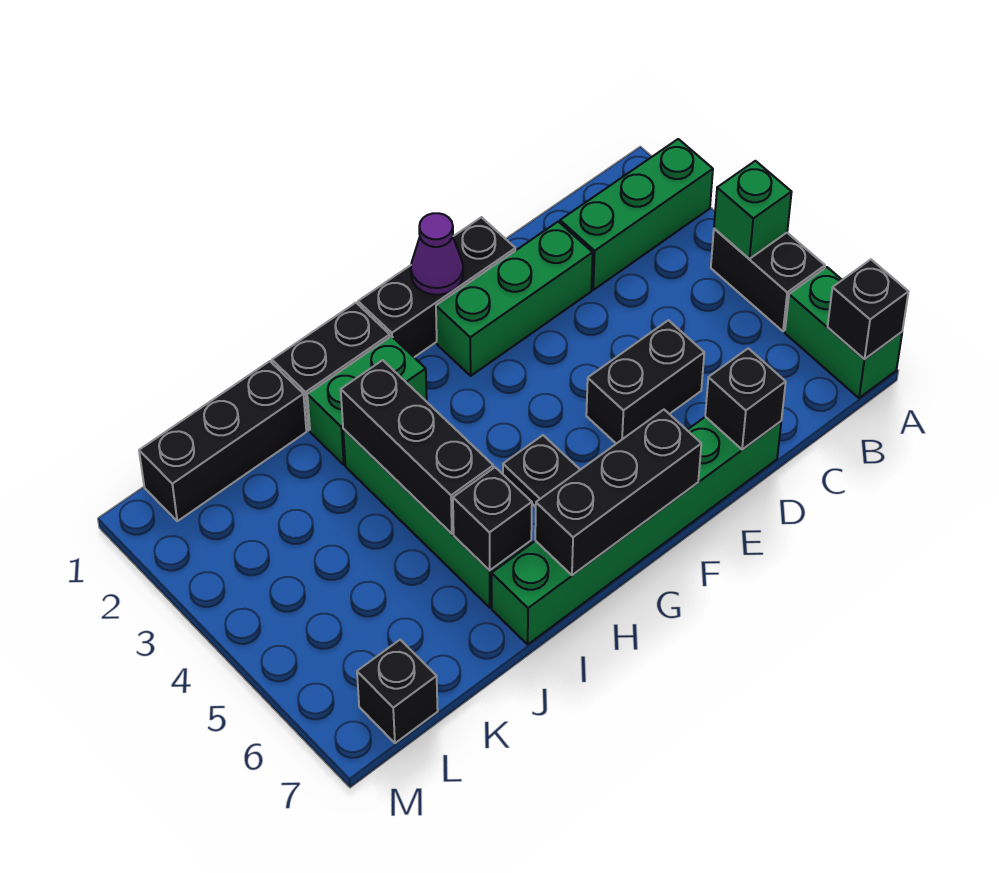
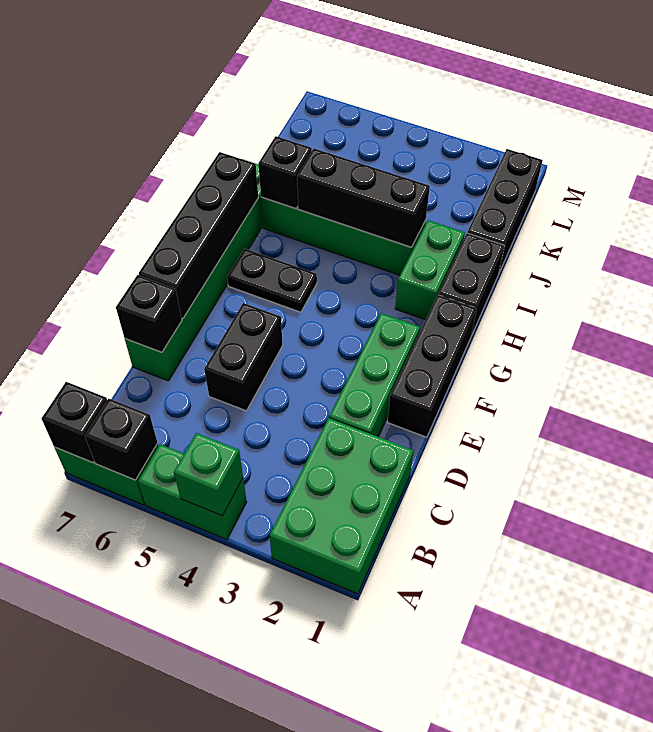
green brick A2:C2 level 1 -> green brick A1:C2 level 1
black brick A4:A5 level 1 -> green brick A4:A5 level 1
purple cone F1 level 2 -> none
black brick F7:H7 level 2 -> black brick E7:H7 level 2
black brick L7 level 1 -> black brick A6 level 2

